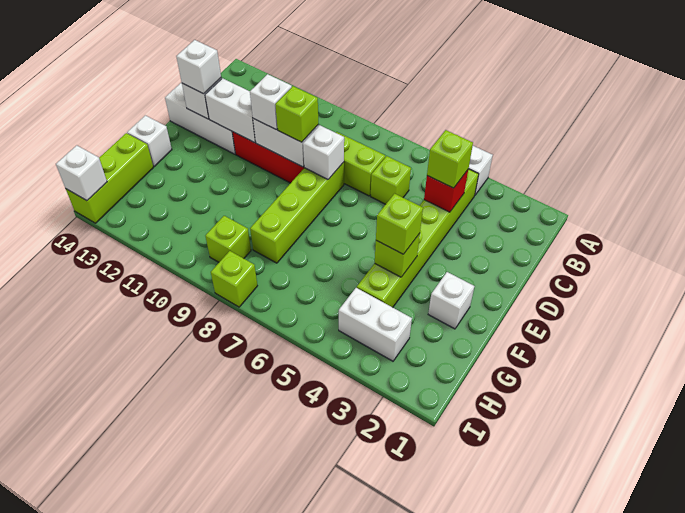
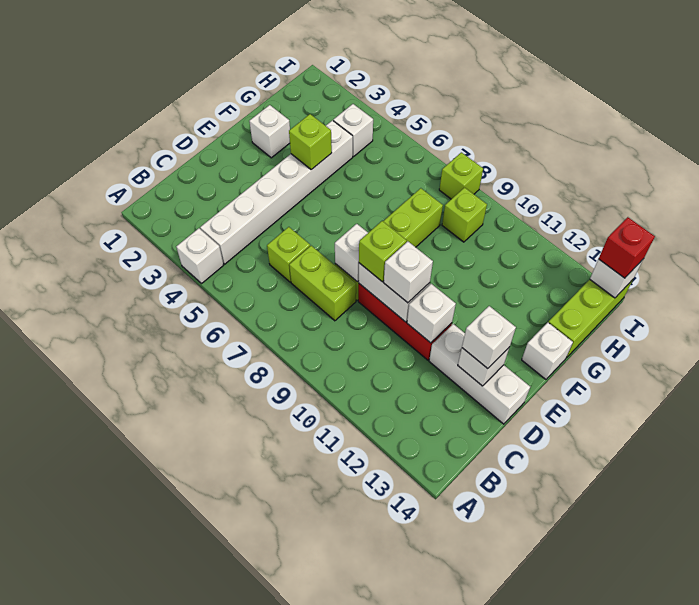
lime brick B4:G4 level 1 -> white brick B4:G4 level 1
red brick C4 level 2 -> red brick I14 level 3
lime brick C4 level 3 -> none
white brick D11:D12 level 2 -> white brick D11 level 2
lime brick F4 level 3 -> none
white brick H3:H4 level 1 -> white brick H4 level 1

